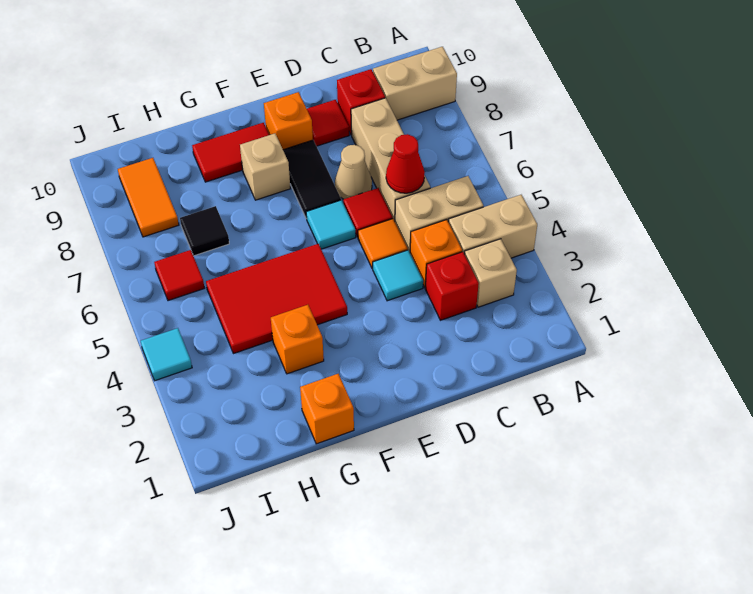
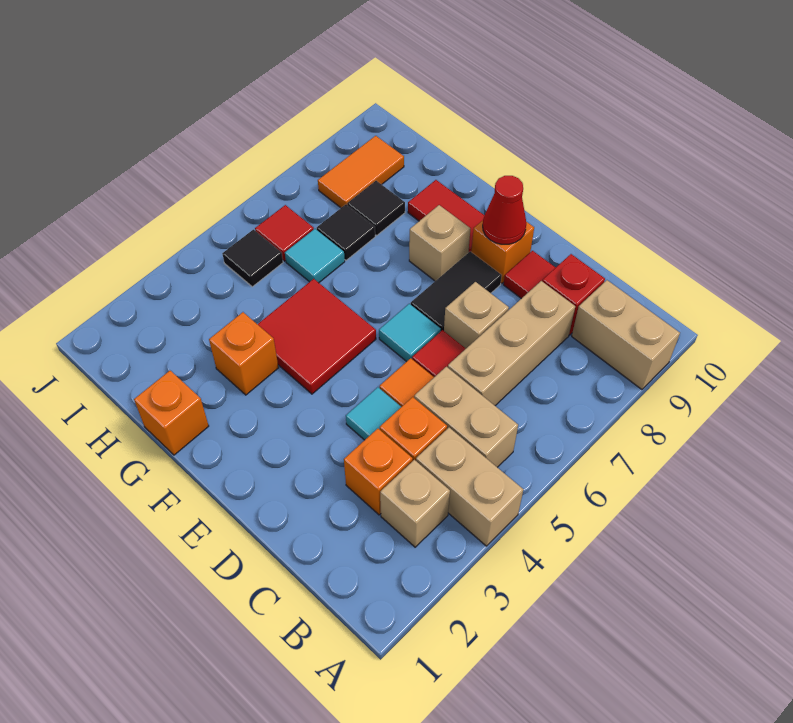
red brick C3 level 1 -> orange brick C3 level 1
red cone C6 level 2 -> red cone E9 level 2
tan cone D7 level 1 -> tan brick D7 level 1
red tile F4:H5 level 1 -> red tile F4:G5 level 1
none -> black tile H8 level 1
none -> black tile I5 level 1
cyan tile J4 level 1 -> cyan tile H6 level 1

